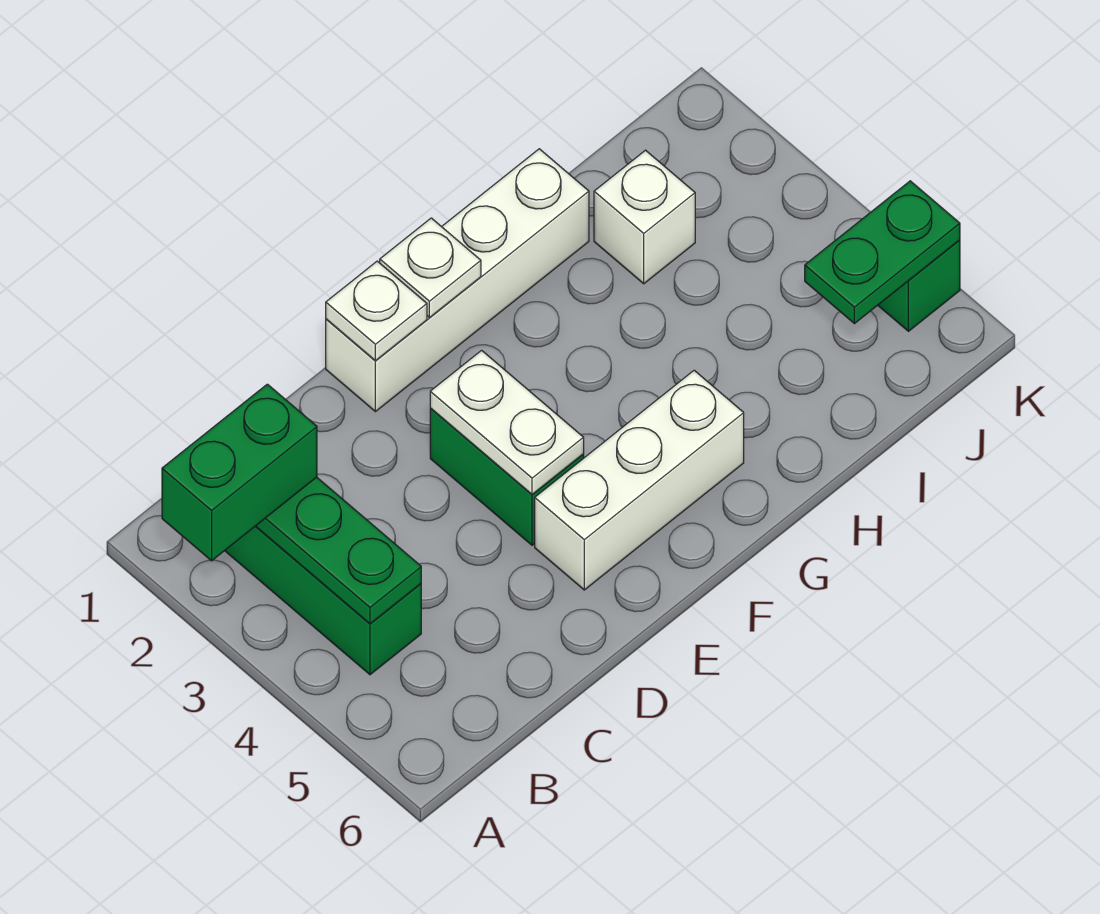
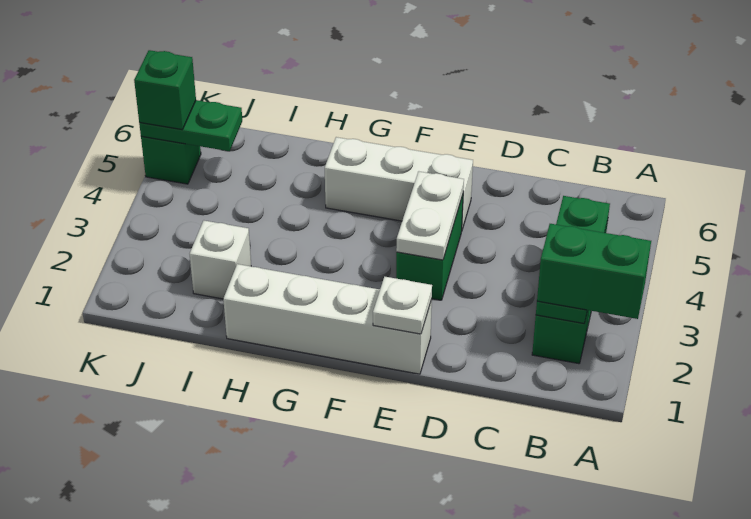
white plate F1 level 2 -> none
none -> green brick K5 level 3

